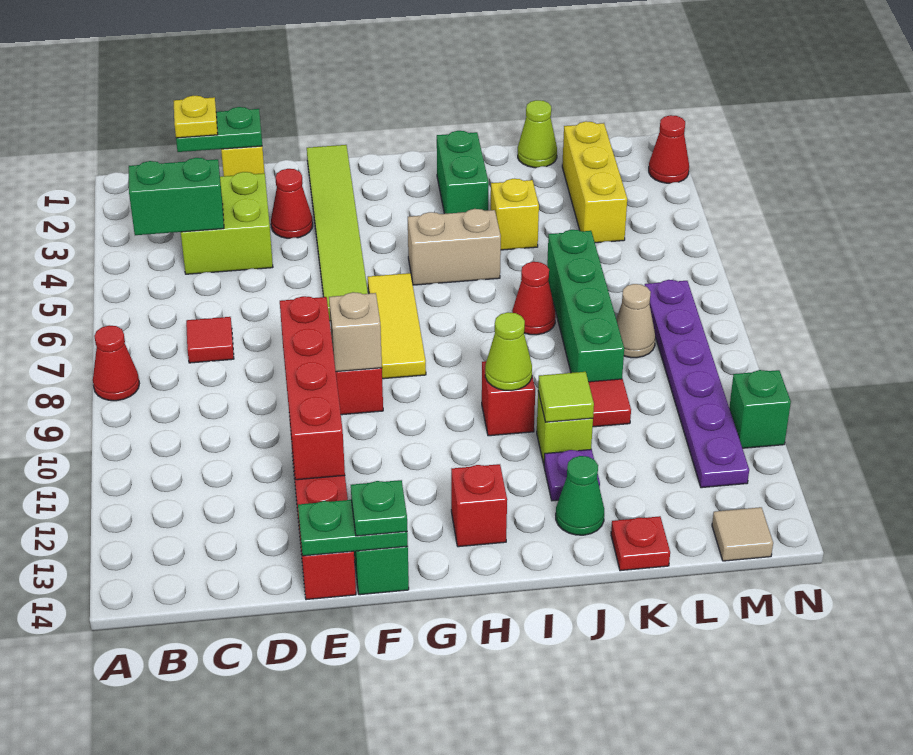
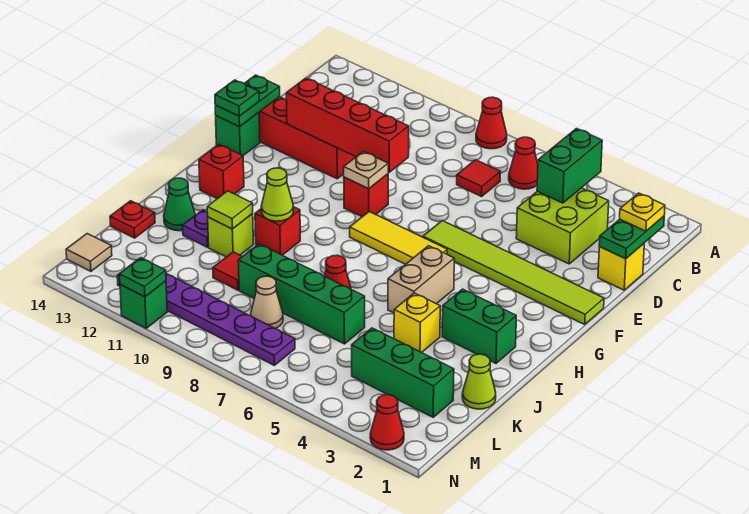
red cone E3 level 1 -> red cone B6 level 1
tan brick F9 level 2 -> tan plate F9 level 2
yellow brick L2:L4 level 1 -> green brick L2:L4 level 1
none -> green plate N11 level 2

